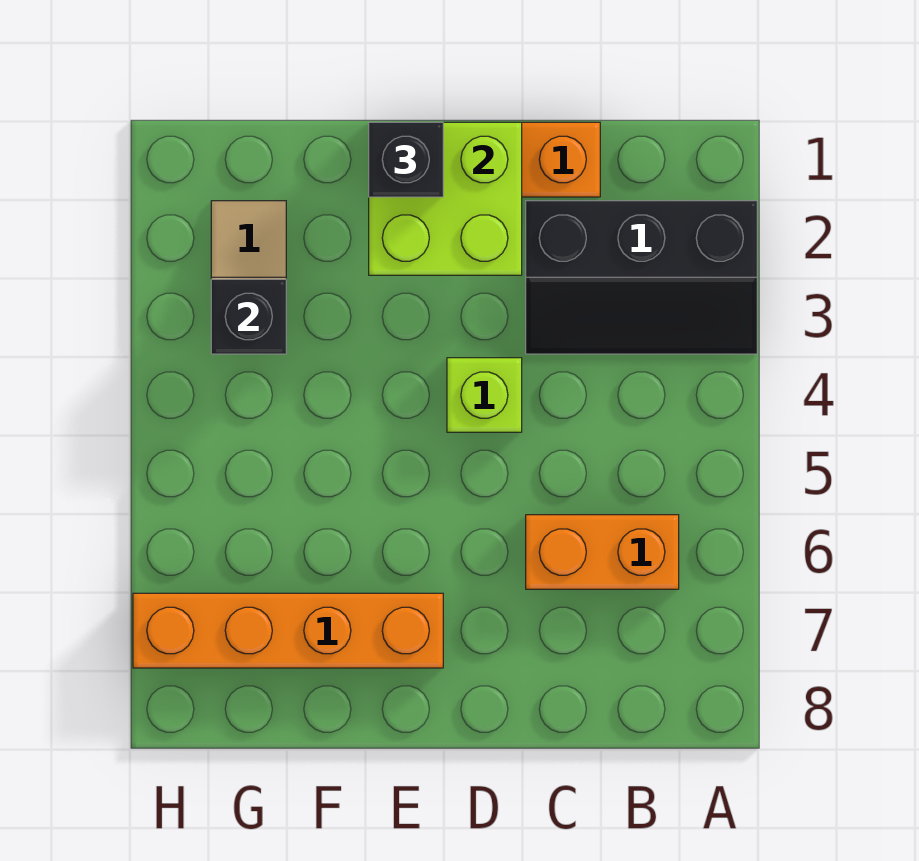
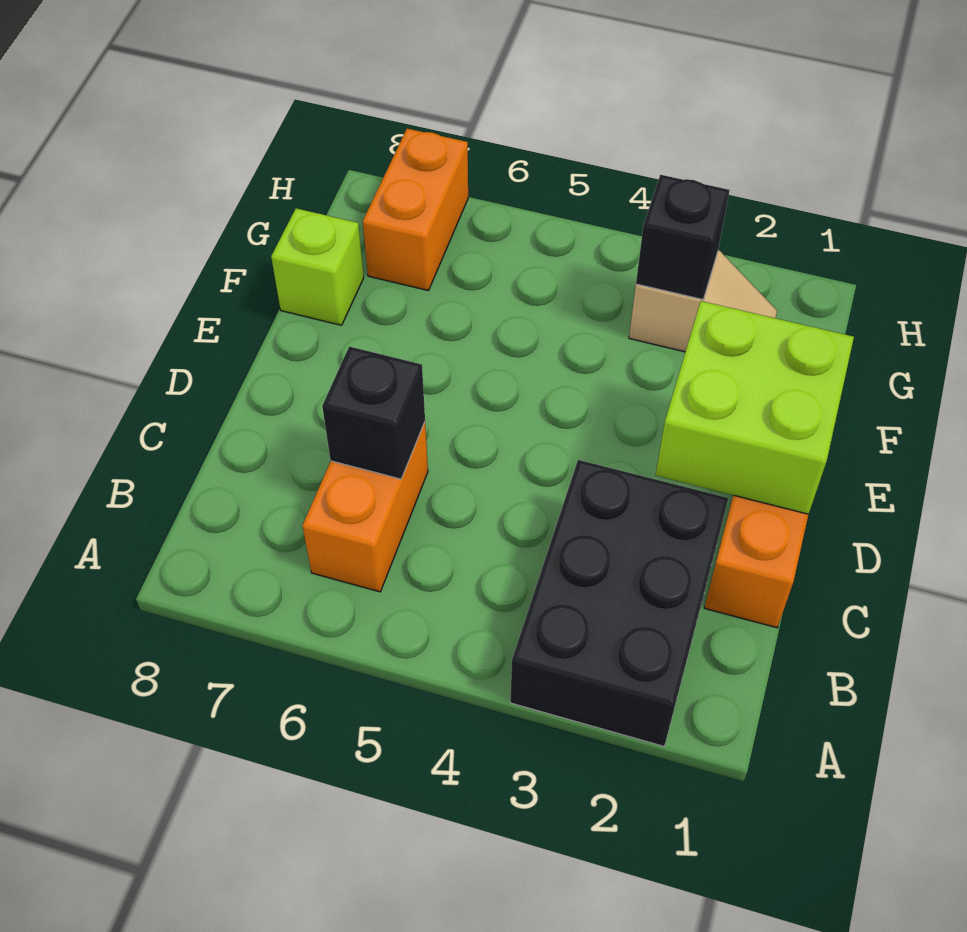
black slope A2:C3 level 1 top 2 -> black brick A2:C3 level 1
lime brick D4 level 1 -> lime brick F8 level 1
black brick E1 level 3 -> black brick C6 level 2
orange brick E7:H7 level 1 -> orange brick G7:H7 level 1

